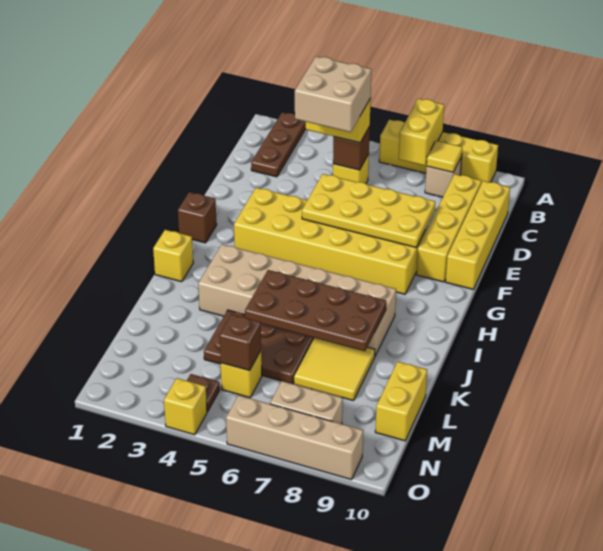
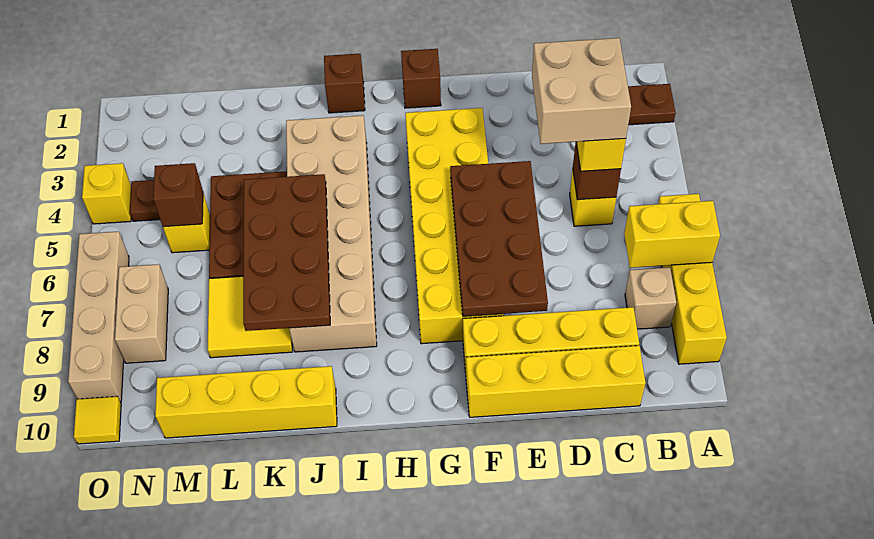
yellow tile B8 level 2 -> yellow tile O10 level 1
yellow plate E5:F8 level 2 -> brown plate E5:F8 level 2
yellow brick I1 level 1 -> brown brick I1 level 1
yellow brick L10:M10 level 1 -> yellow brick J10:M10 level 1

